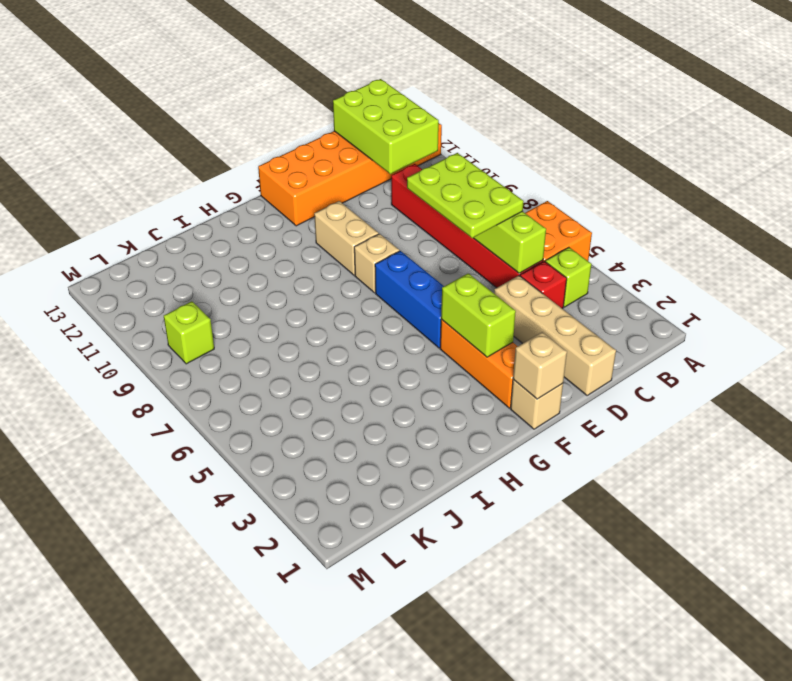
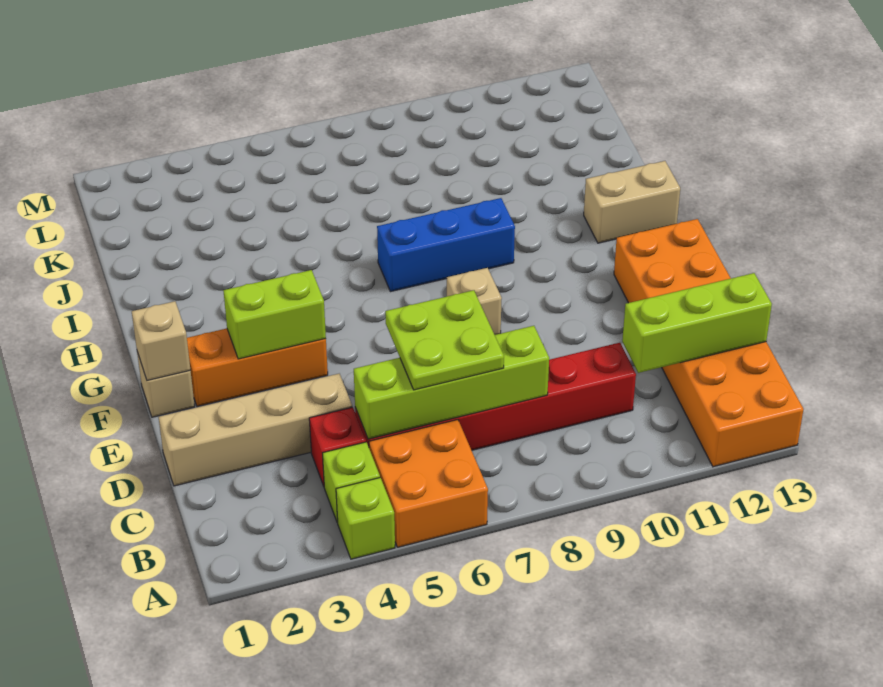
lime brick B11:C13 level 2 -> lime brick C11:C13 level 2
lime plate C6:D8 level 3 -> lime plate C6:D7 level 3
blue brick F5:F7 level 1 -> blue brick H7:H9 level 1
tan brick F9:F10 level 1 -> tan brick H12:H13 level 1
lime brick L9 level 1 -> lime brick A4 level 1

